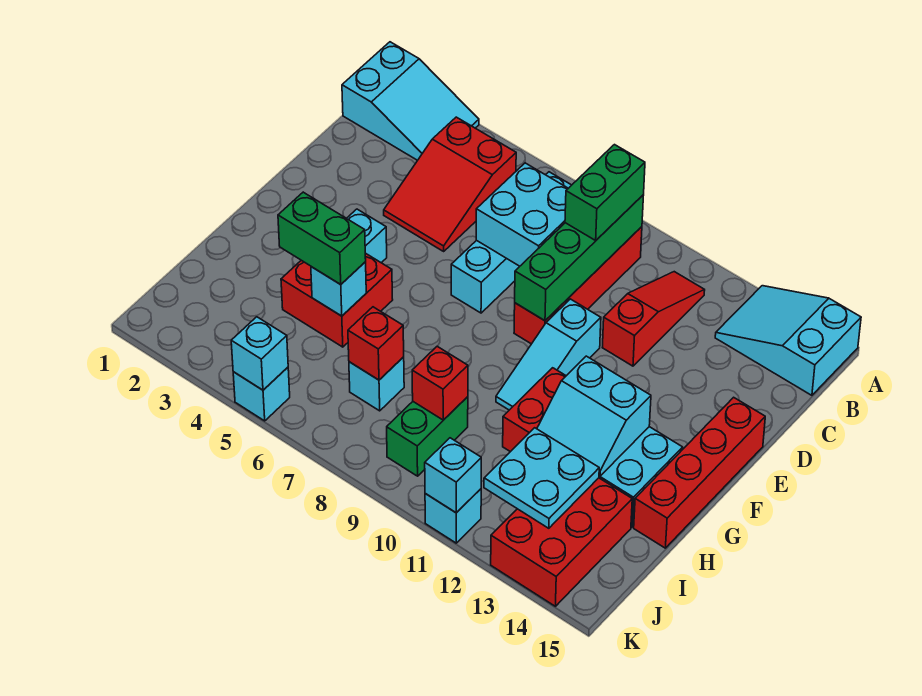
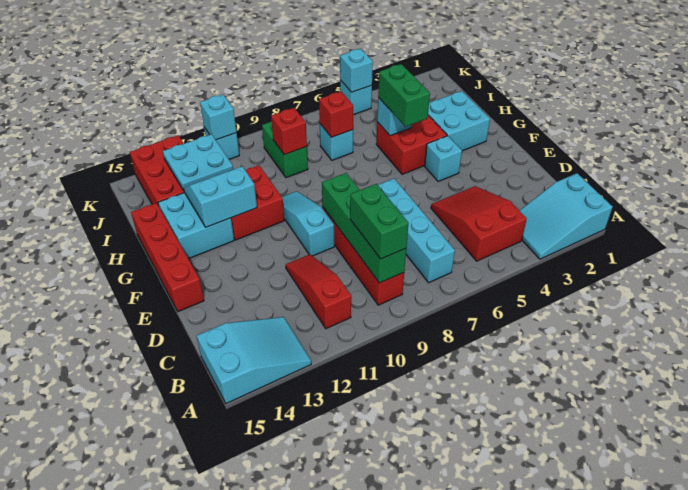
red slope B11:D11 level 1 top D -> red slope B11:D11 level 1 top B
cyan brick C7:D8 level 2 -> cyan brick G2:H3 level 1
green brick H4:H5 level 3 -> green brick G5:H5 level 3

